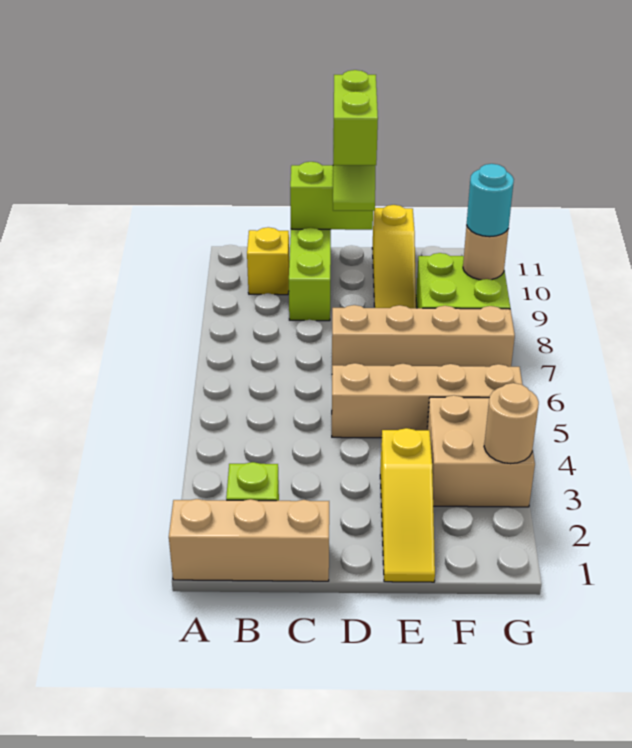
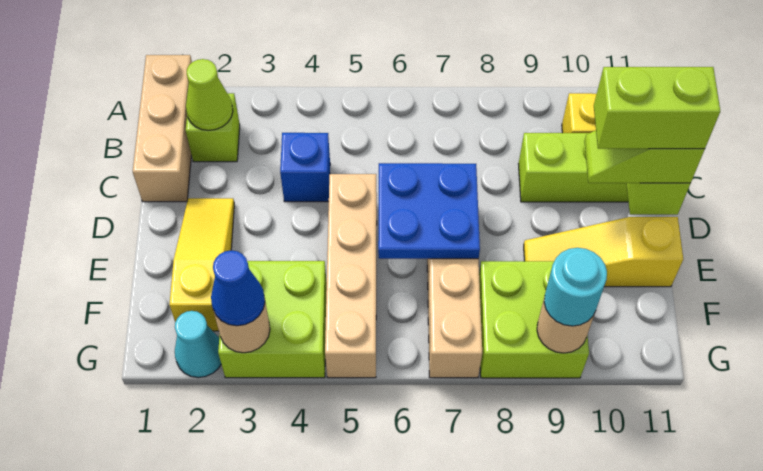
none -> lime cone B2 level 2
none -> blue brick C4 level 1
none -> blue plate D6:E7 level 2
yellow slope E1:E3 level 1 top 3 -> yellow slope D2:F2 level 1 top F
tan brick F3:G4 level 1 -> lime brick F3:G4 level 1
none -> cyan cone G2 level 1
none -> blue cone G3 level 3

